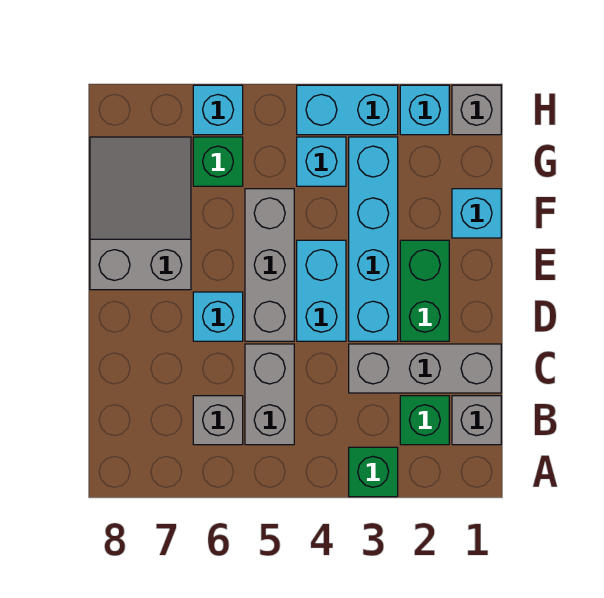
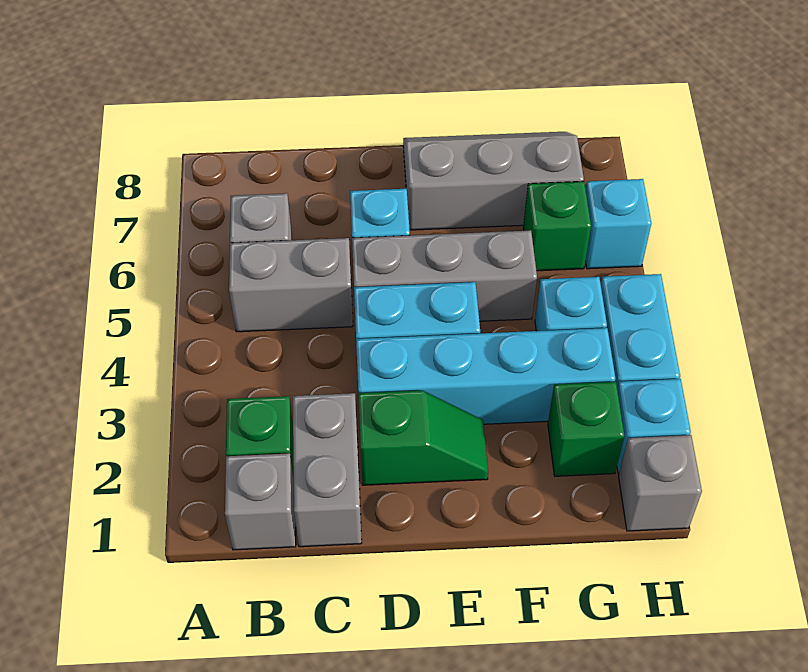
green brick A3 level 1 -> green brick G2 level 1
grey brick C1:C3 level 1 -> grey brick C1:C2 level 1
green brick D2:E2 level 1 -> green slope D2:E2 level 1 top D
grey slope E7:G8 level 1 top E -> grey slope E7:G8 level 1 top 7
cyan brick F1 level 1 -> none

